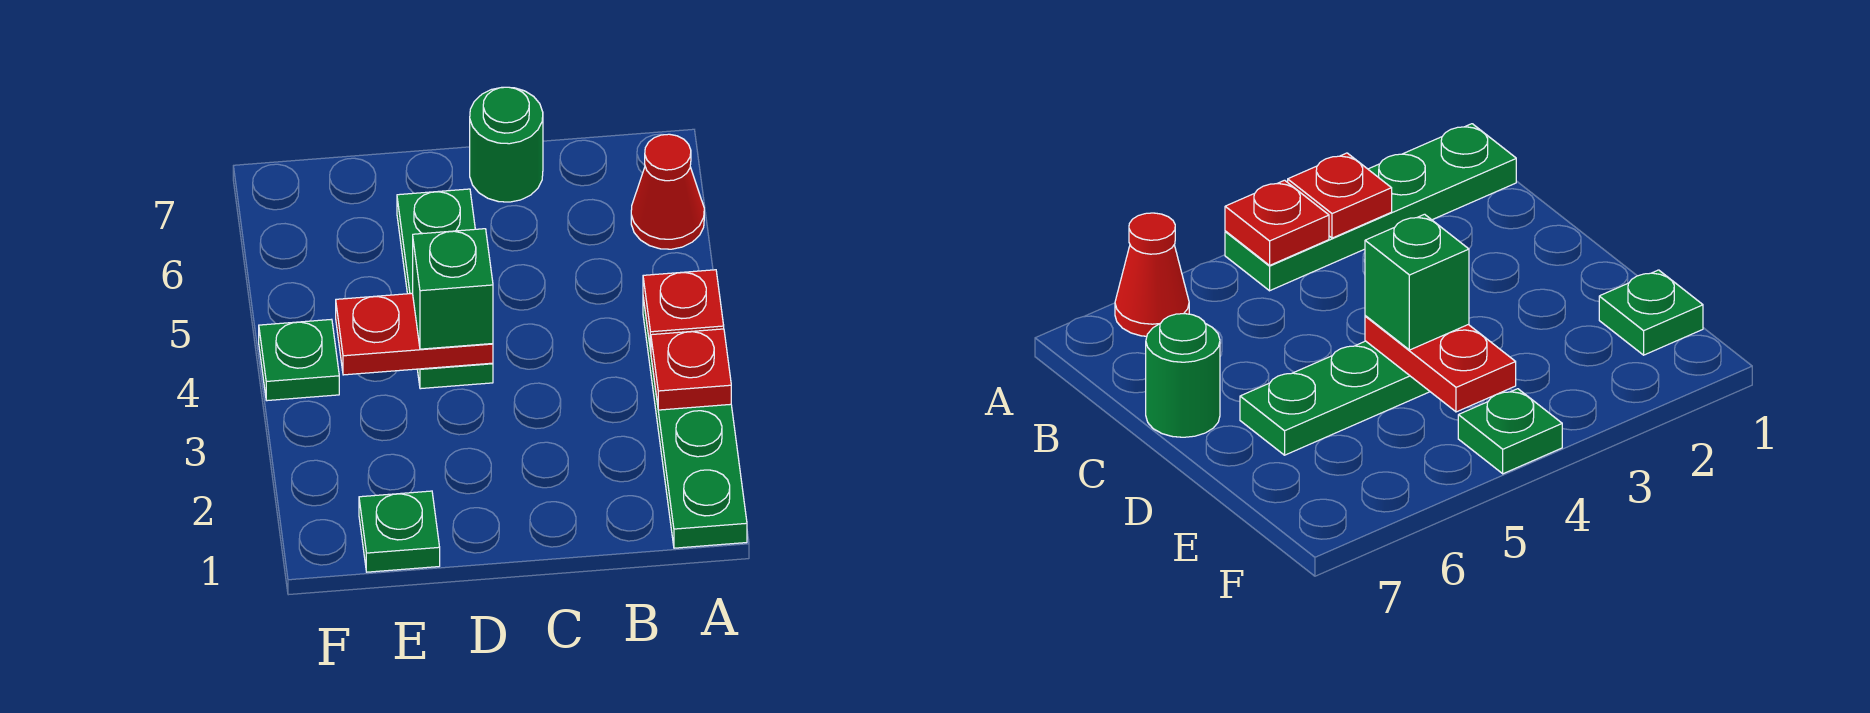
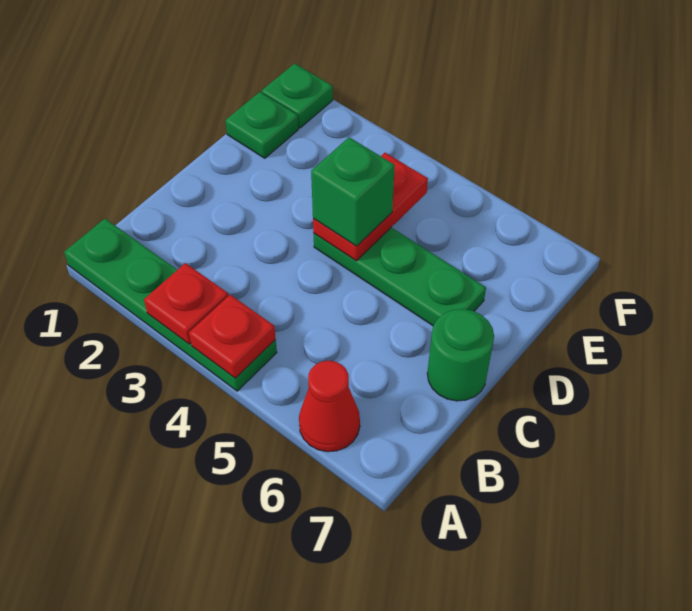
green plate F4 level 1 -> green plate F1 level 1

